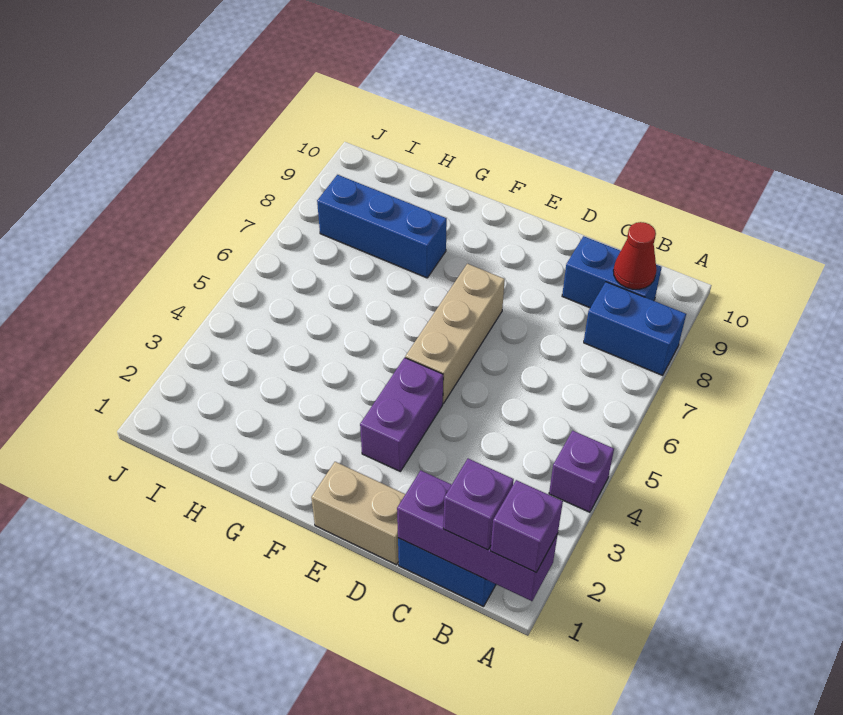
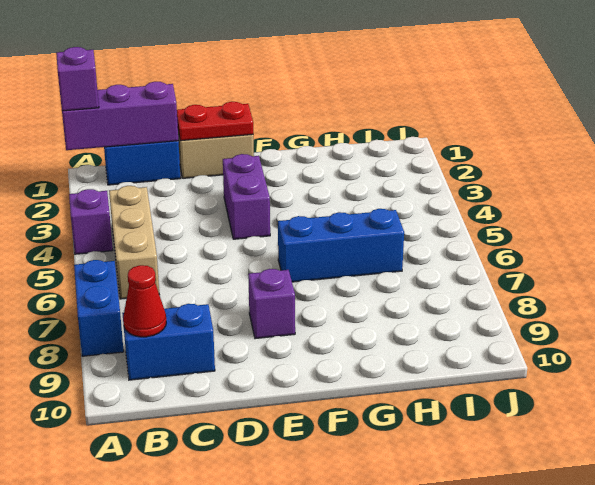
blue brick A8:B8 level 1 -> blue brick A7:A8 level 1
purple brick B1 level 3 -> purple brick E8 level 1
none -> red plate D1:E1 level 2
tan brick E5:E7 level 1 -> tan brick B4:B6 level 1
blue brick G8:I8 level 1 -> blue brick F6:H6 level 1

